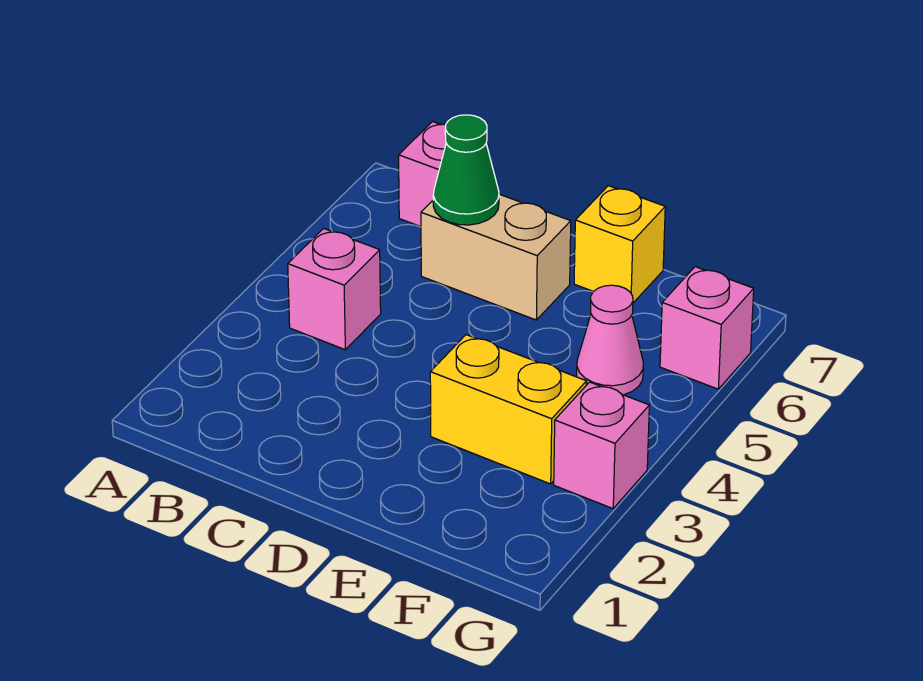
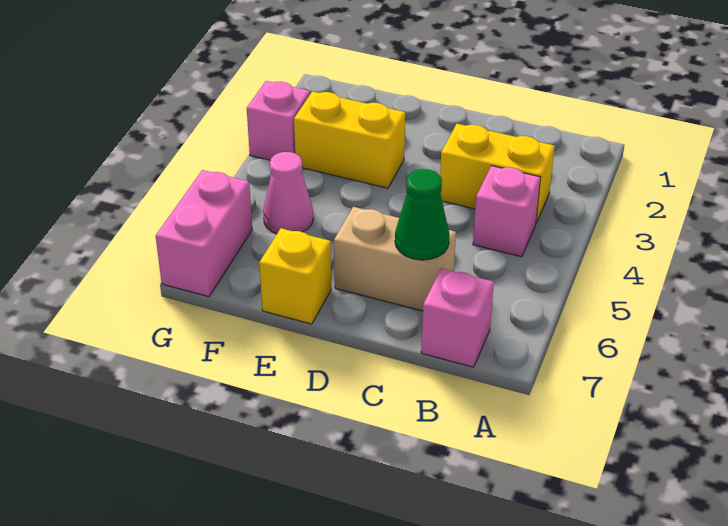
none -> yellow brick B3:C3 level 1
pink brick G6 level 1 -> pink brick G6:G7 level 1

